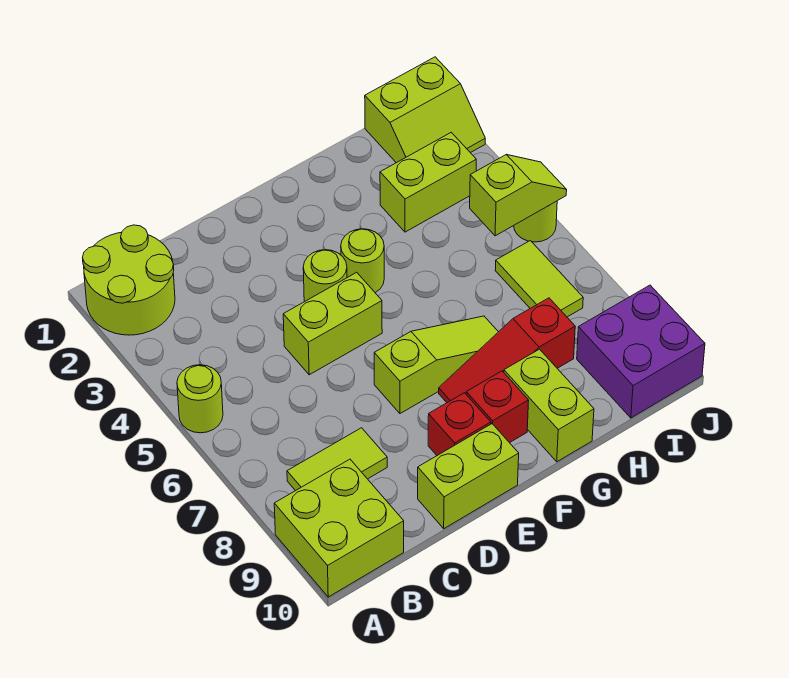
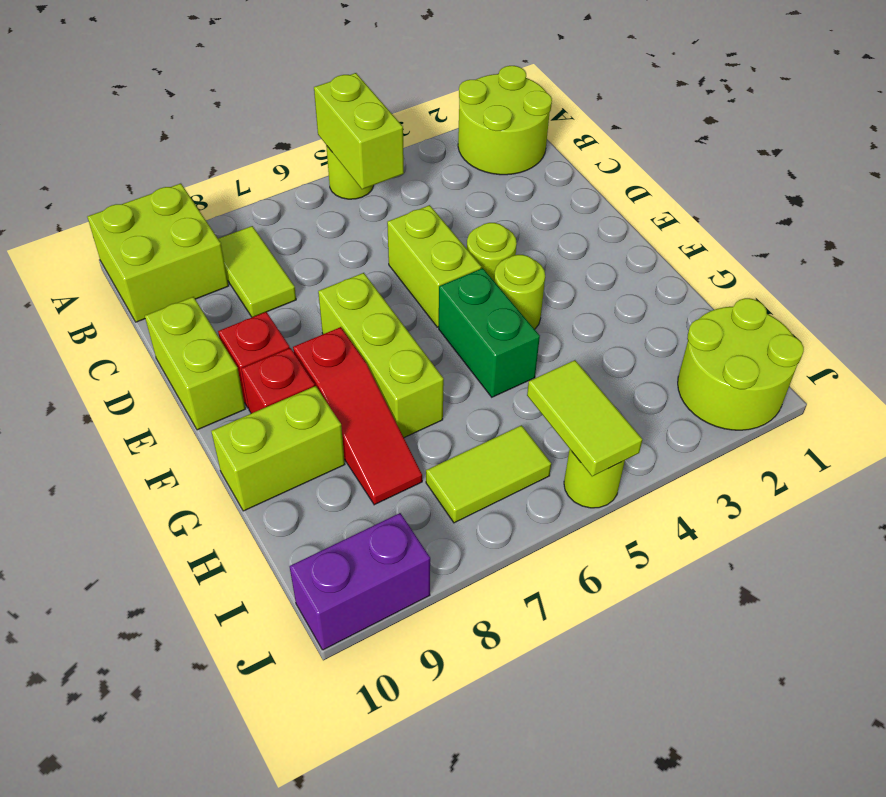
lime slope E7:G7 level 1 top E -> lime brick E7:G7 level 1
none -> green brick F5:G5 level 1
red slope F8:H8 level 1 top H -> red slope F8:H8 level 1 top F
lime brick H3:I3 level 1 -> lime brick A5:B5 level 2
lime slope I1:J2 level 1 top 1 -> lime round brick I1:J2 level 1
lime slope I5:J5 level 2 top I -> lime tile I5:J5 level 2
purple brick I9:J10 level 1 -> purple brick J9:J10 level 1

